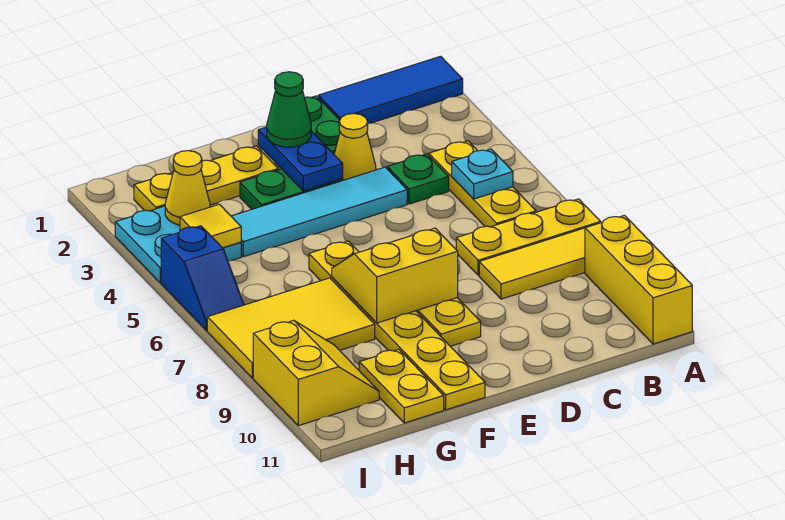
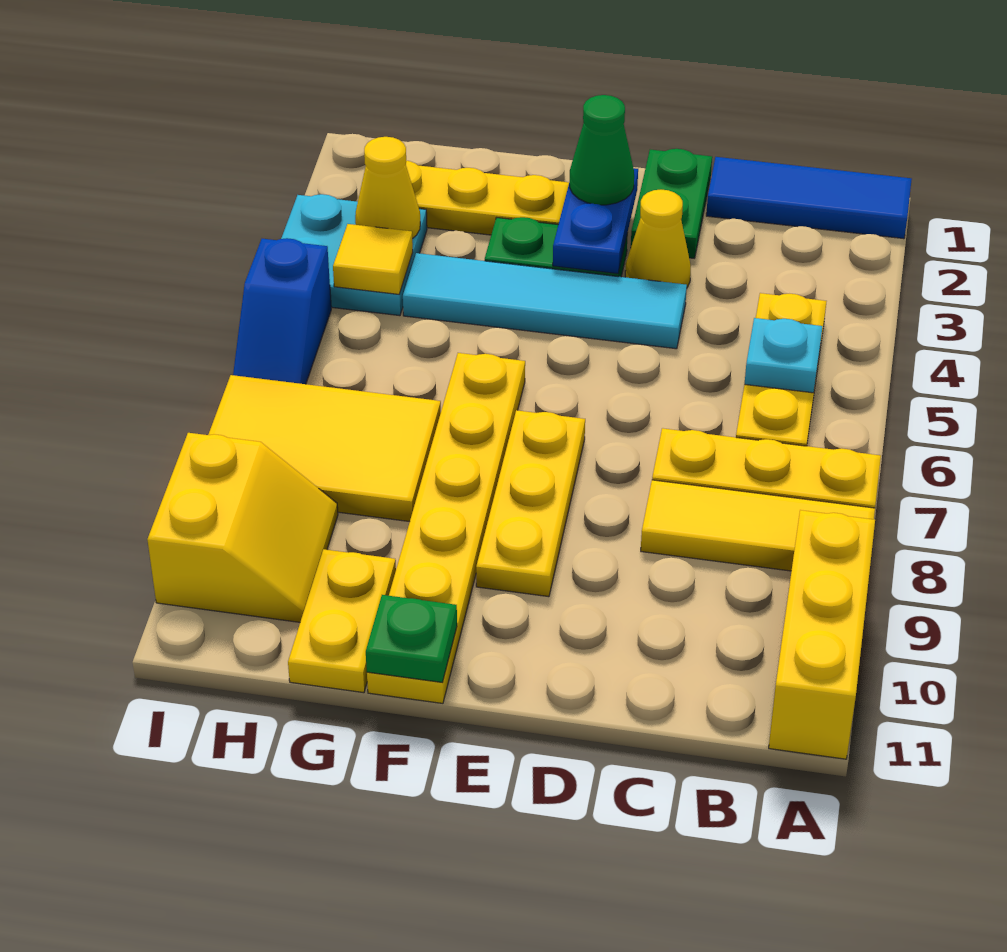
green plate C4 level 1 -> green plate F11 level 2
yellow slope E7:F8 level 2 top 8 -> none

